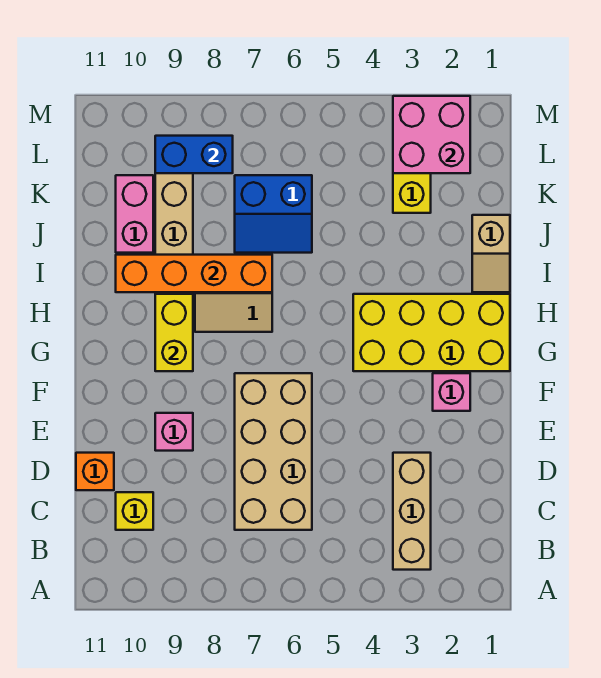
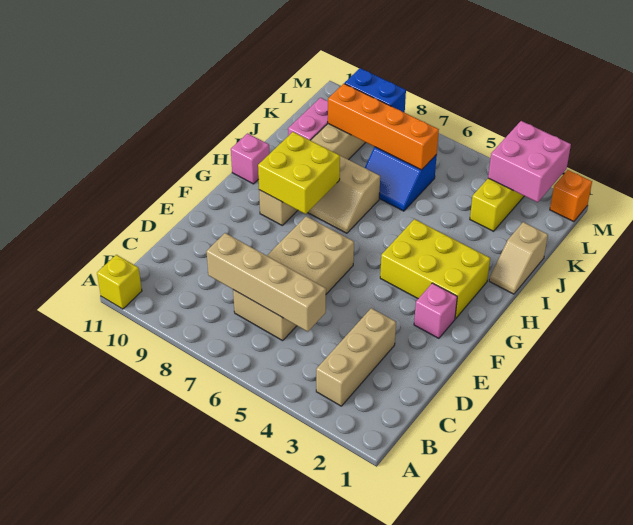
none -> tan brick C5:C8 level 2
yellow brick C10 level 1 -> yellow brick A11 level 1
orange brick D11 level 1 -> orange brick M1 level 1
pink brick E9 level 1 -> pink brick H11 level 1
yellow brick G1:H4 level 1 -> yellow brick G2:H4 level 1
yellow brick G9:H9 level 2 -> yellow brick G8:H9 level 2
orange brick I7:I10 level 2 -> orange brick K6:K9 level 2

